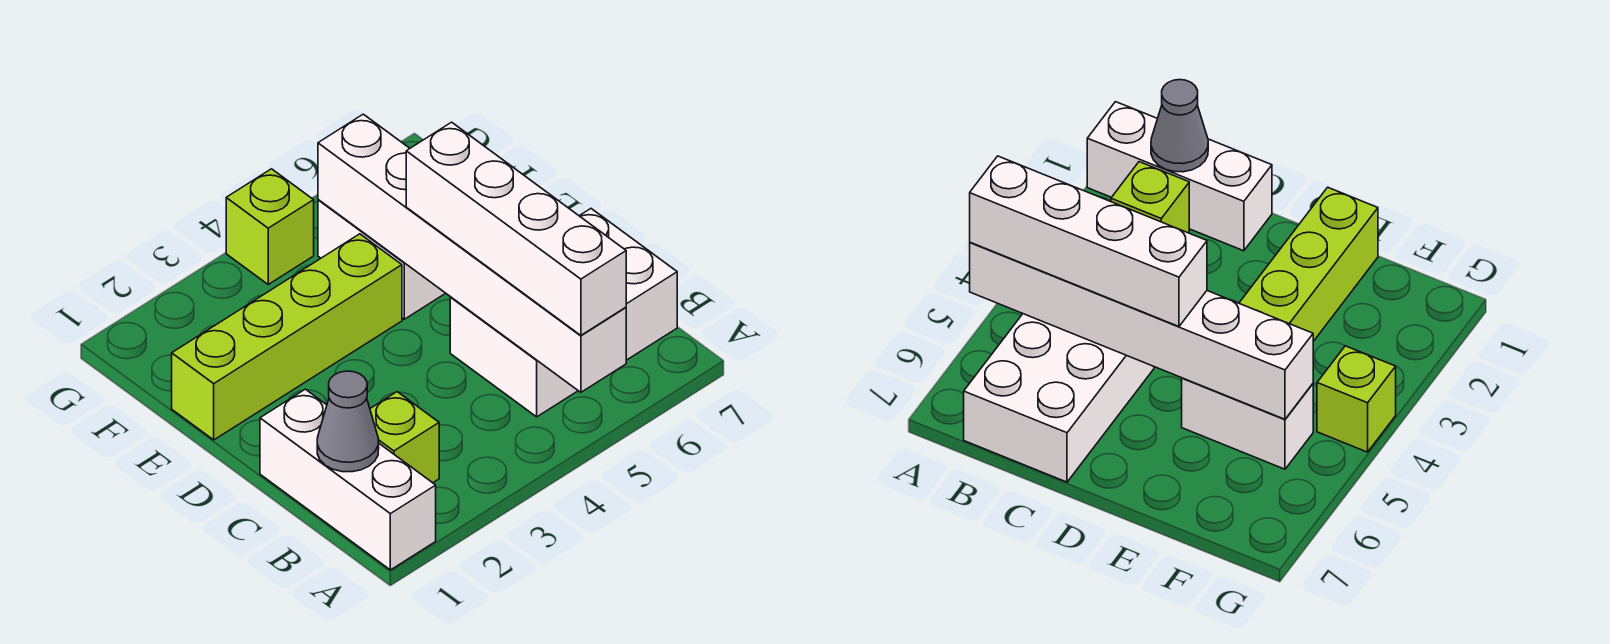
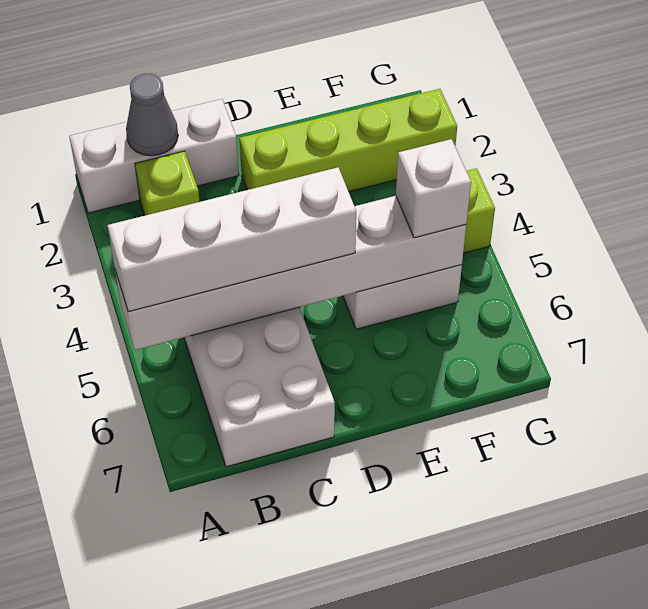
lime brick E1:E4 level 1 -> lime brick D2:G2 level 1
none -> white brick F5 level 3

